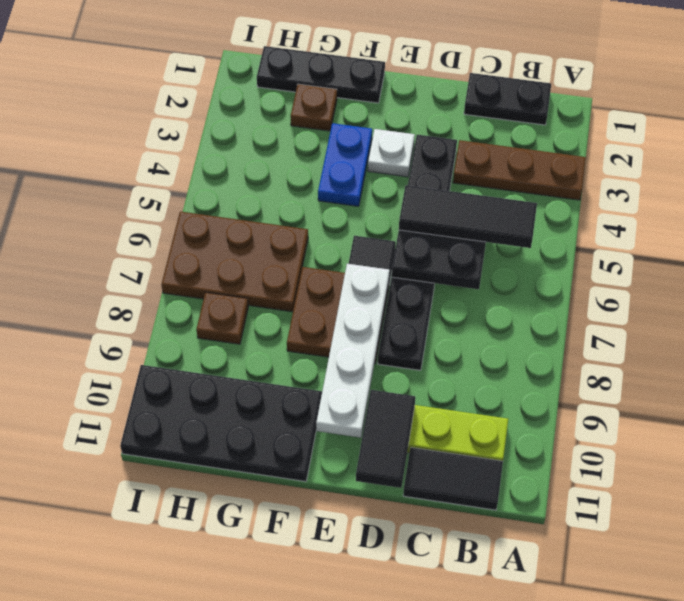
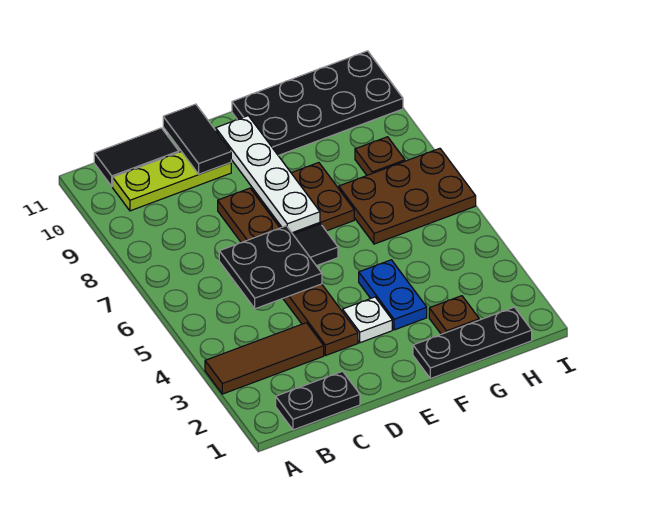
brown plate A3:C3 level 1 -> brown tile A3:C3 level 1
black tile B5:D5 level 3 -> none
black plate D3:D8 level 1 -> brown plate D3:D8 level 1

